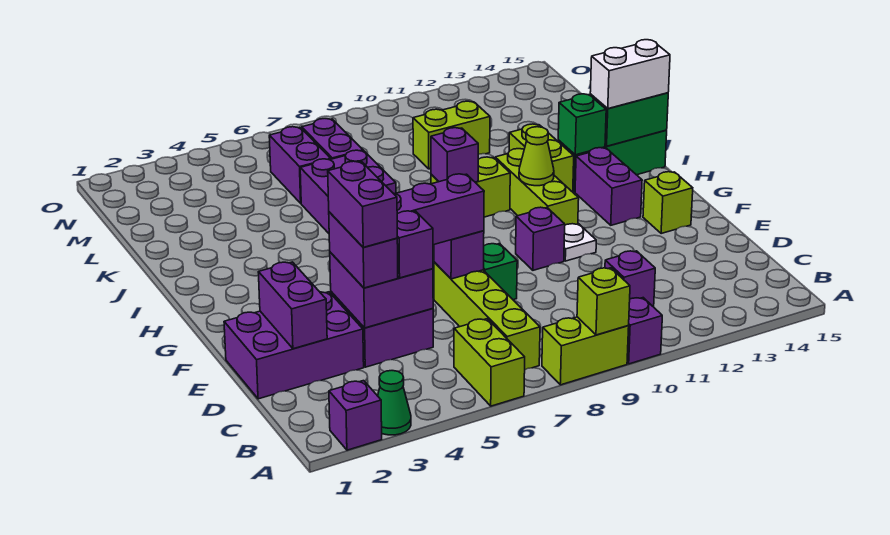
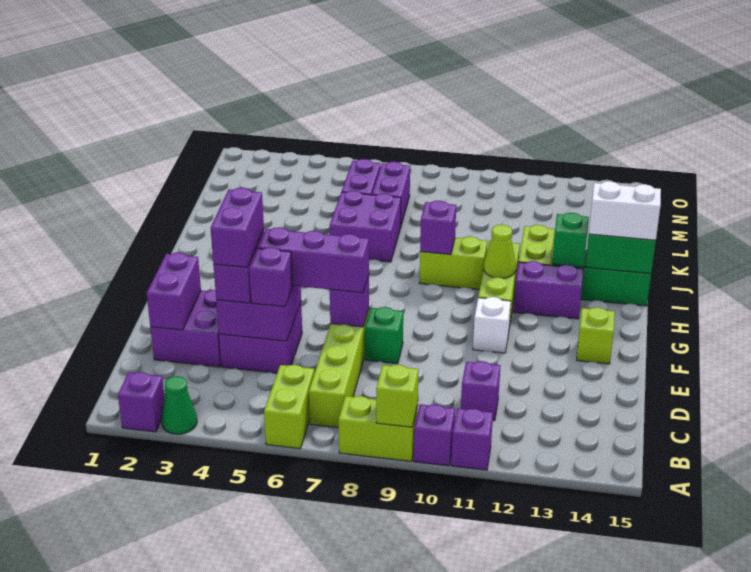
purple brick D1:E3 level 1 -> purple brick D2:E3 level 1
purple brick F10 level 1 -> purple brick A11 level 1
white plate F11 level 1 -> white brick F11 level 1
purple brick G13:H13 level 1 -> purple brick H12:H13 level 1
lime brick L10:L11 level 1 -> none

